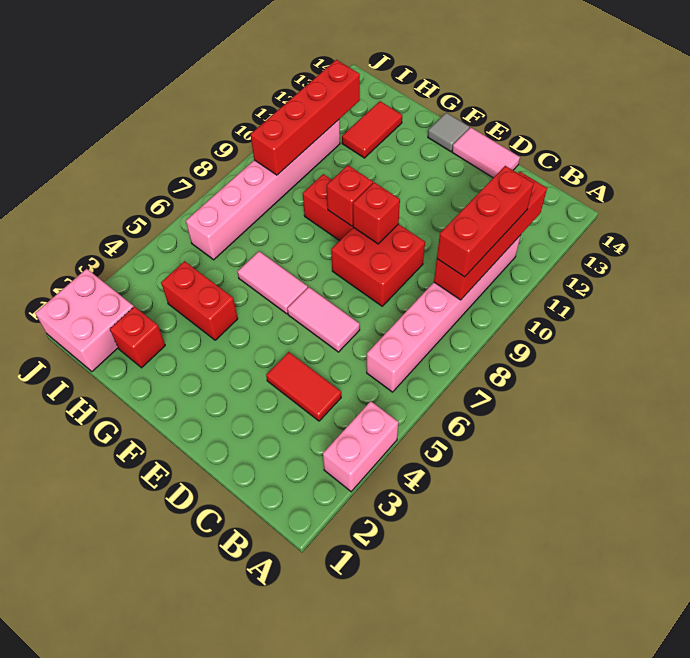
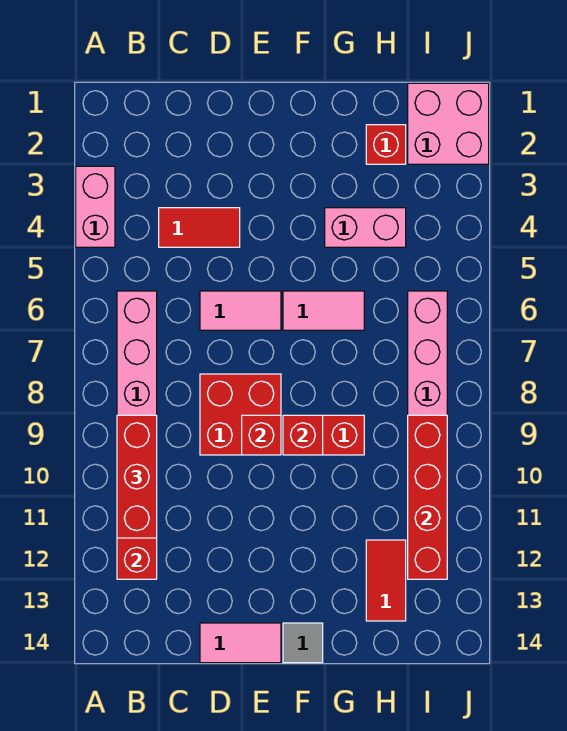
red brick G4:H4 level 1 -> pink brick G4:H4 level 1

